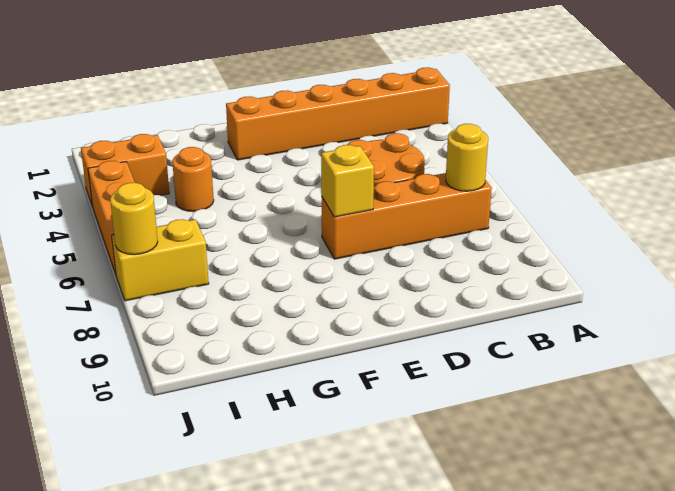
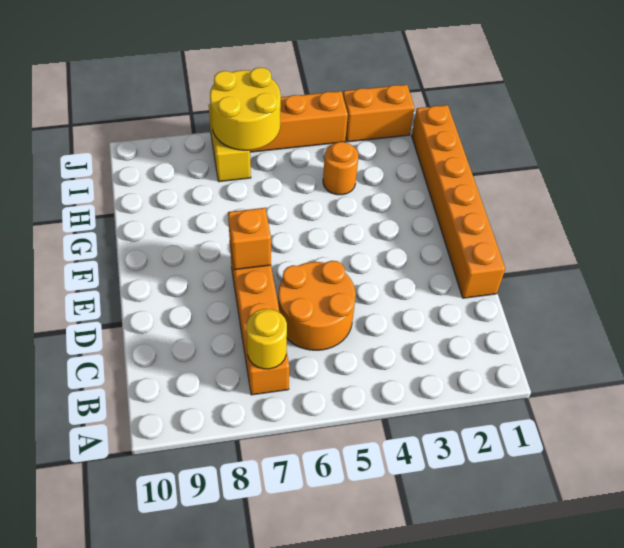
orange brick A2:F2 level 1 -> orange brick D1:I1 level 1
yellow brick E7 level 2 -> orange brick E7 level 2
orange brick I3:J3 level 1 -> orange brick J2:J3 level 1
yellow round brick J7 level 2 -> yellow round brick I6:J7 level 2

